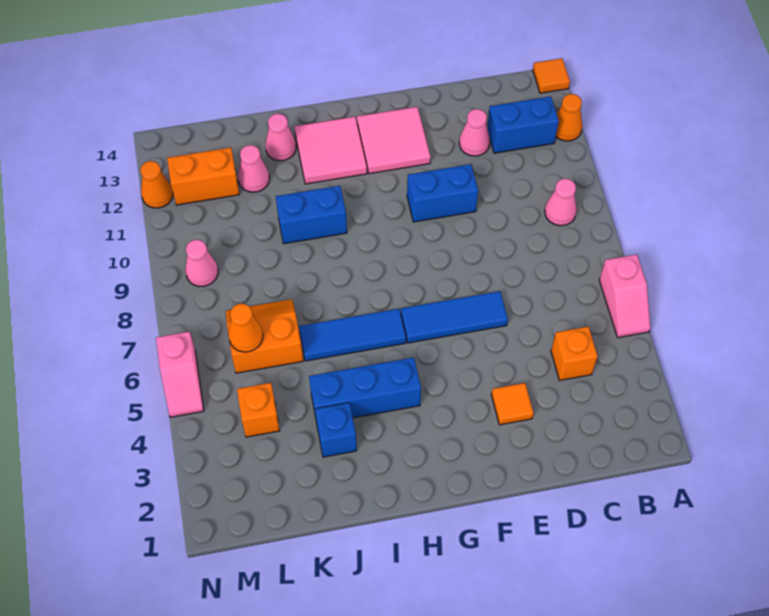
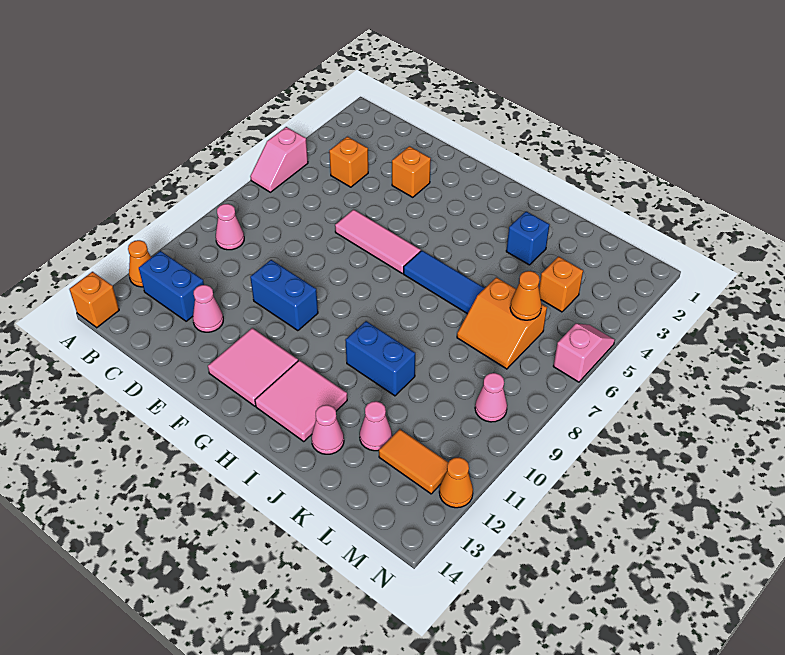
pink slope A5:A6 level 1 top 6 -> pink slope A5:A6 level 1 top 5
orange tile A14 level 1 -> orange brick A14 level 1
orange tile E3 level 1 -> orange brick E3 level 1
blue tile E6:G6 level 1 -> pink tile E6:G6 level 1
blue brick H4:J4 level 1 -> none
orange brick L12:M12 level 1 -> orange tile L12:M12 level 1

